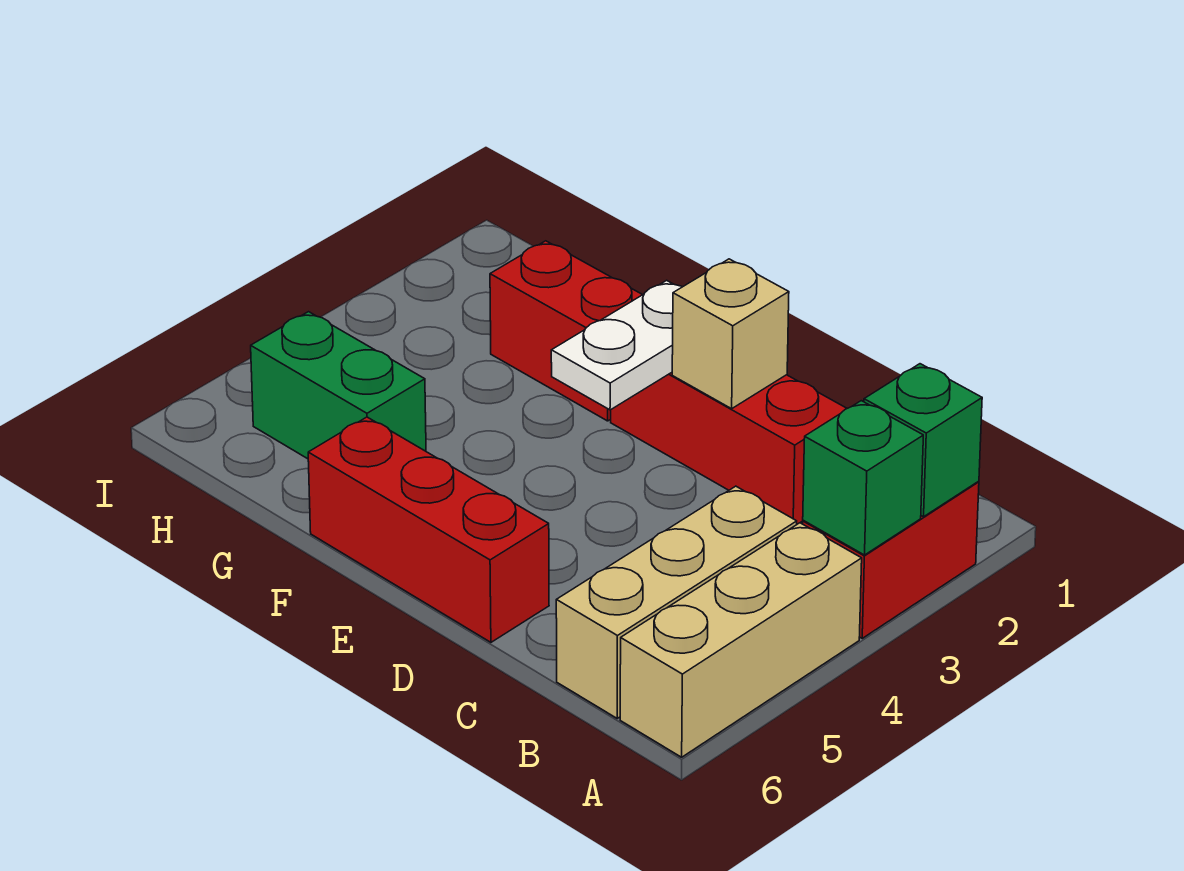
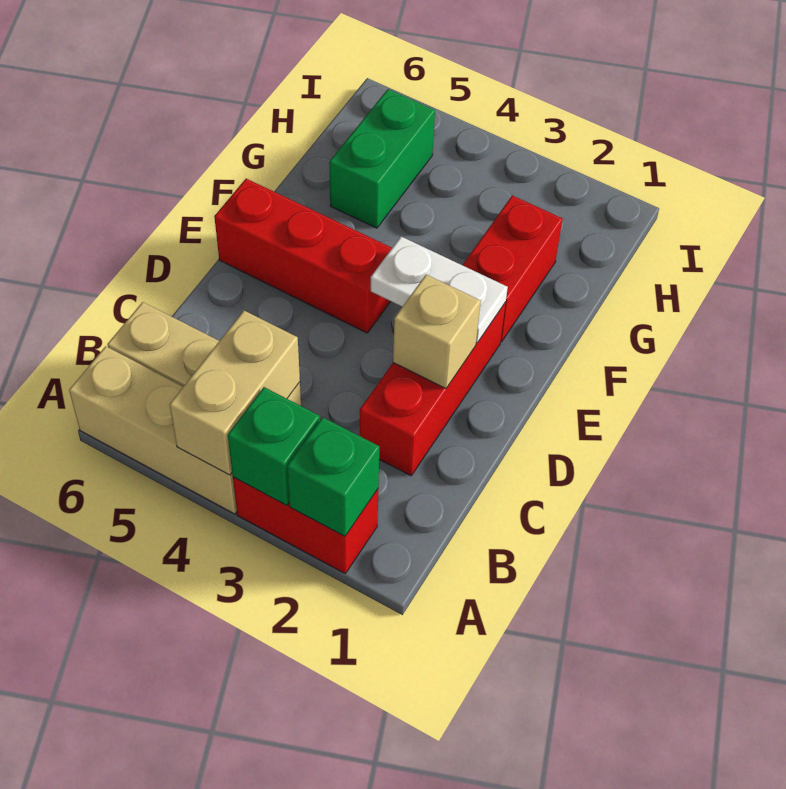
none -> tan brick A4:B4 level 2
red brick D6:F6 level 1 -> red brick E4:E6 level 1

